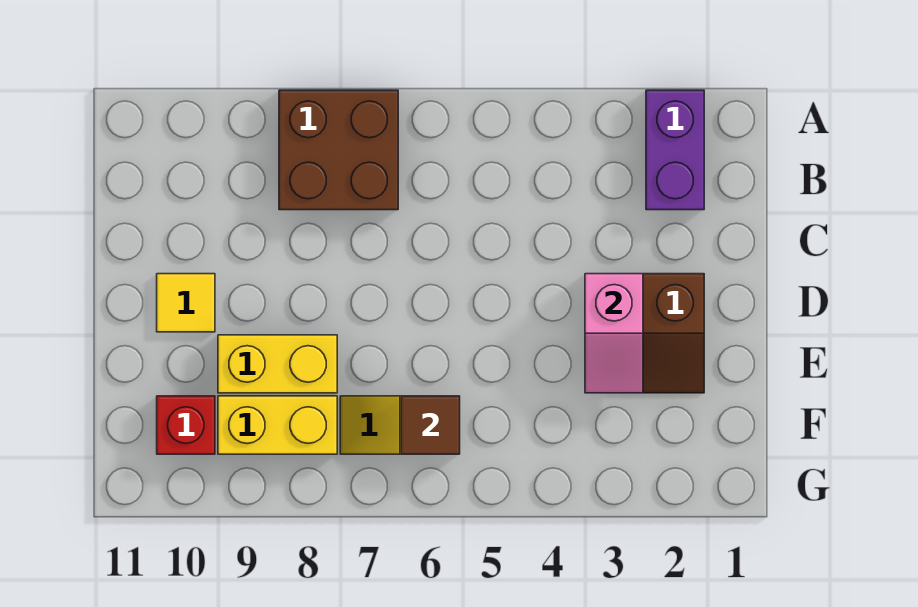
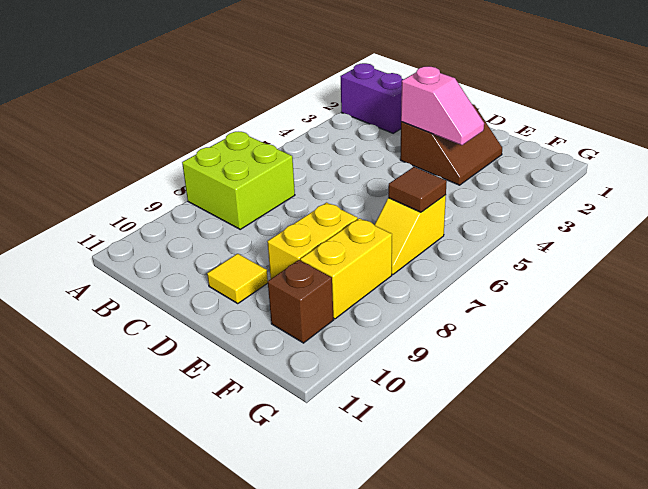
brown brick A7:B8 level 1 -> lime brick A7:B8 level 1
red brick F10 level 1 -> brown brick F10 level 1

